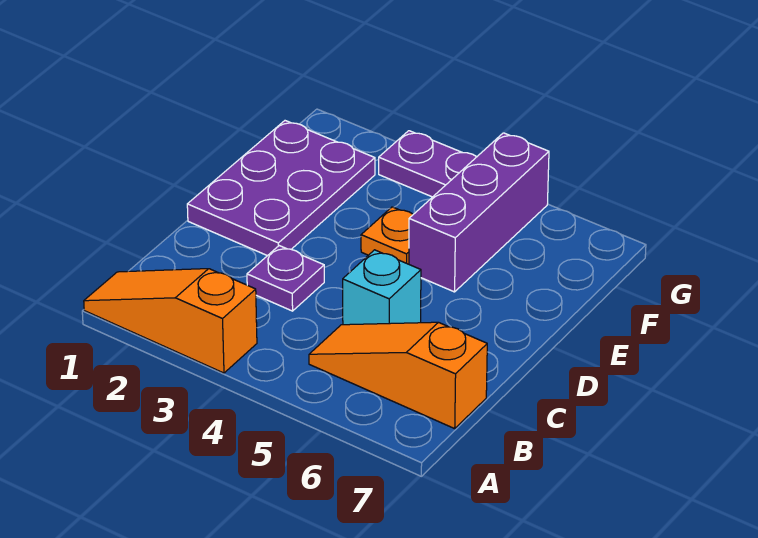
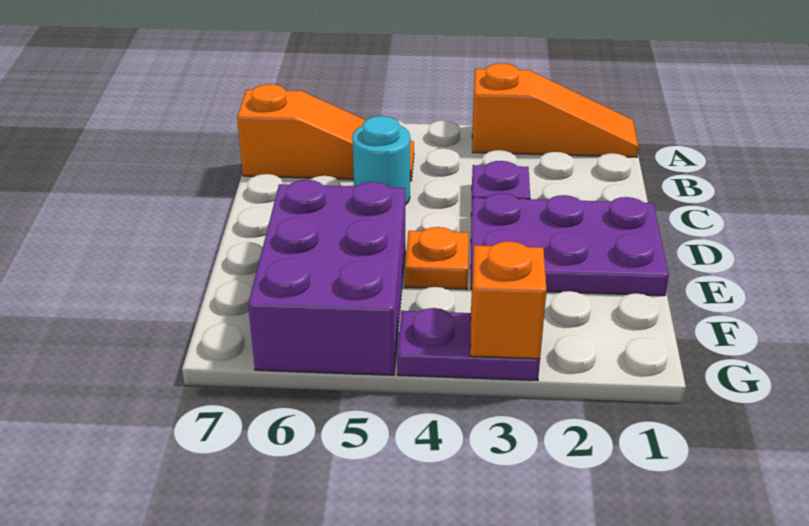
cyan brick C5 level 1 -> cyan round brick C5 level 1
purple plate D1:F2 level 1 -> purple plate D1:E3 level 1
purple brick E5:G5 level 1 -> purple brick E5:G6 level 1
none -> orange brick G3 level 2

